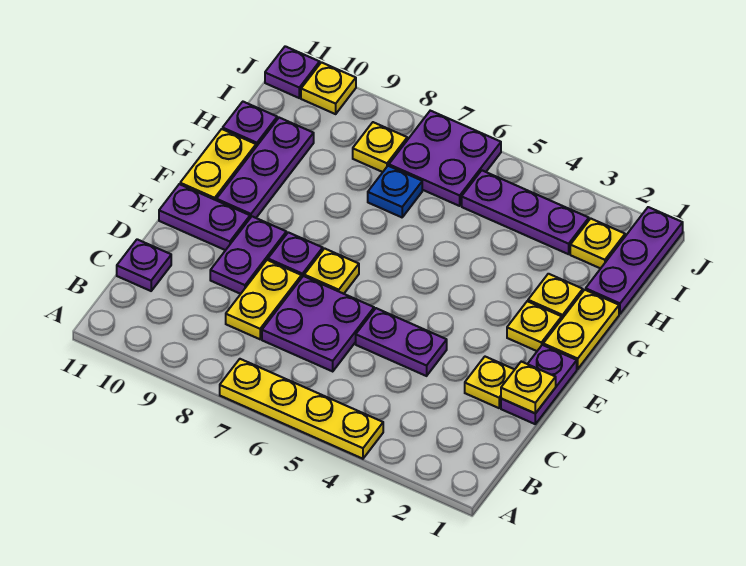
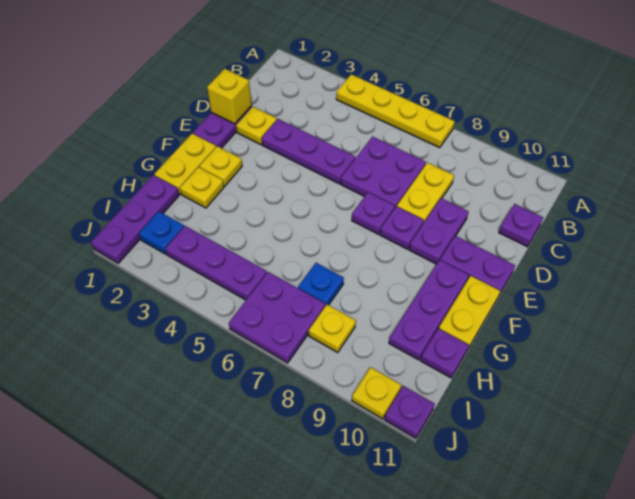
yellow plate D1 level 2 -> yellow brick D1 level 2
purple plate D4:D5 level 1 -> purple plate D3:D5 level 1
yellow plate E7 level 1 -> purple plate E7 level 1
yellow plate I2 level 1 -> blue plate I2 level 1

